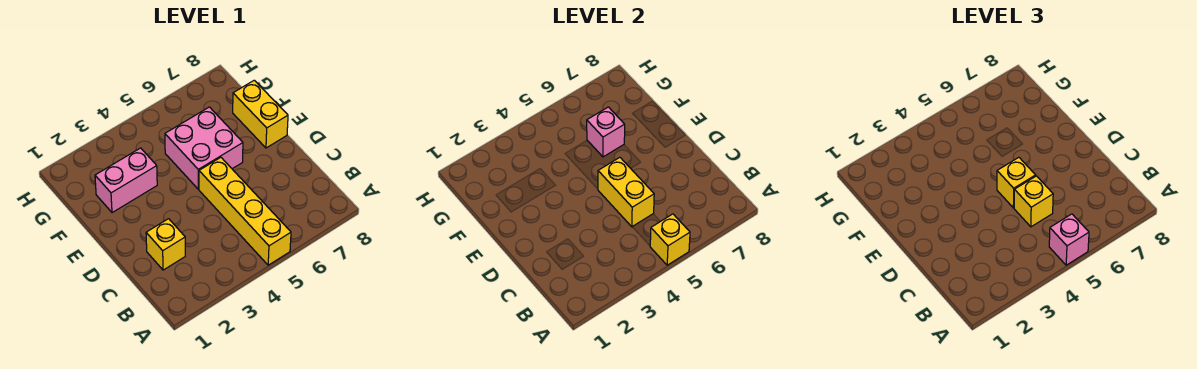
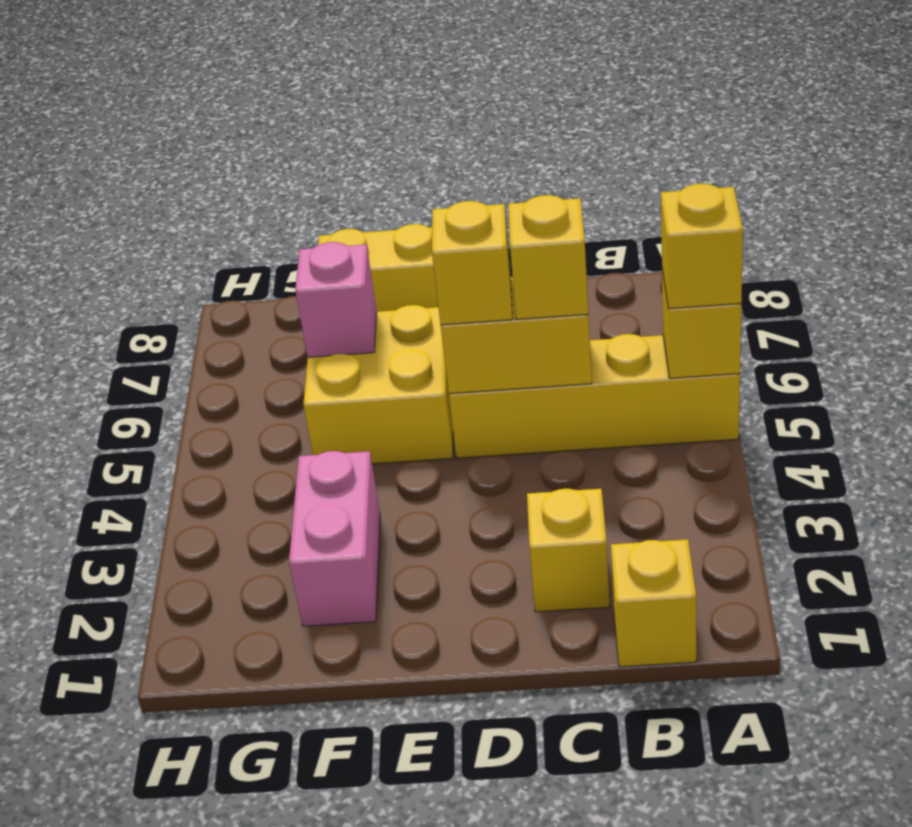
pink brick A5 level 3 -> yellow brick A5 level 3
none -> yellow brick B1 level 1
pink brick E5:F6 level 1 -> yellow brick E5:F6 level 1

